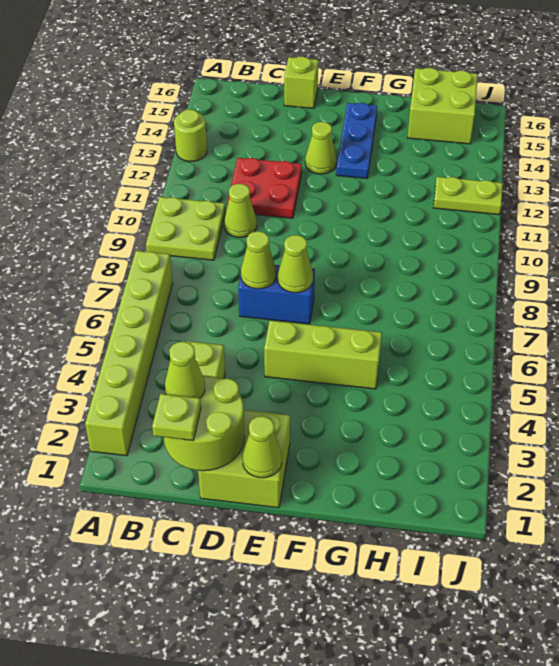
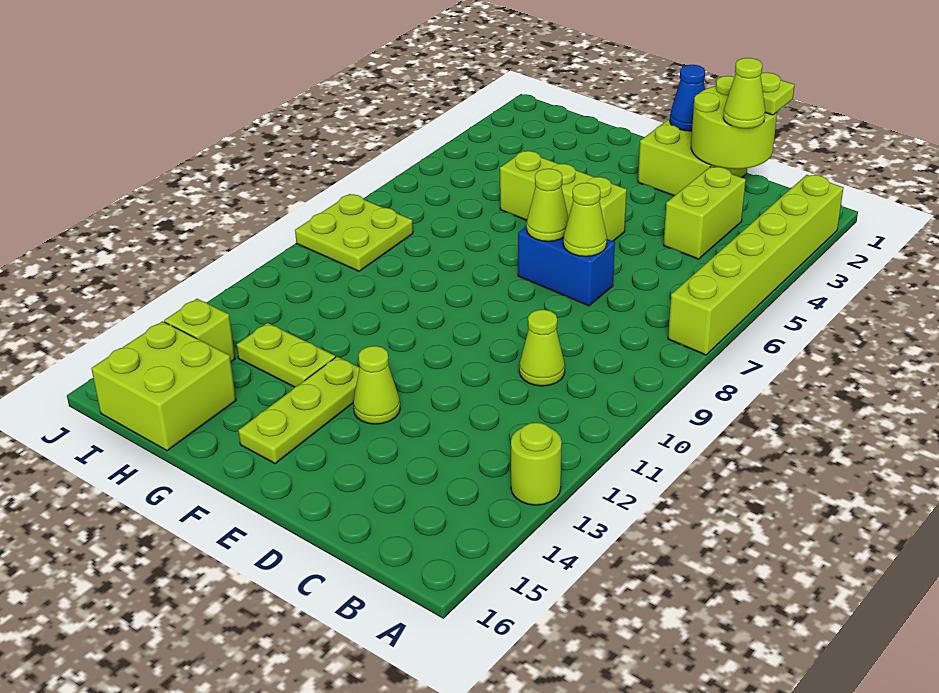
lime plate A9:B10 level 1 -> lime plate I8:J9 level 1
red plate C11:D12 level 1 -> none
lime brick D16 level 1 -> lime brick I14 level 1
lime cone E1 level 2 -> blue cone E1 level 2
blue plate F13:F15 level 1 -> lime plate F13:F15 level 1
lime plate I12:J12 level 1 -> lime plate G13:H13 level 1

